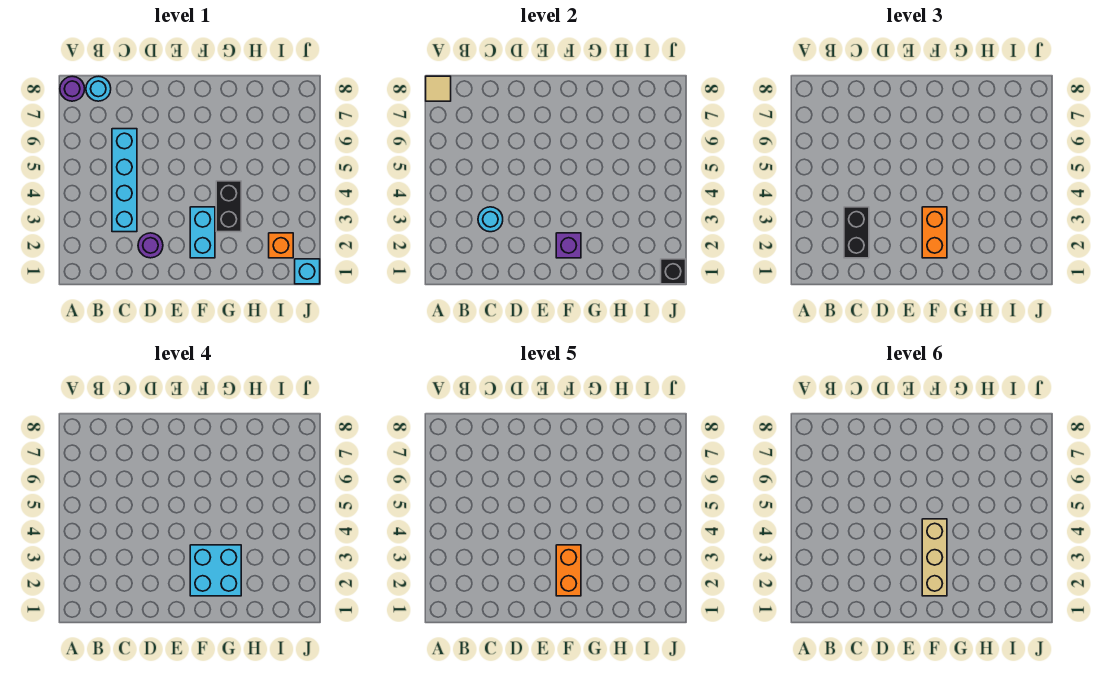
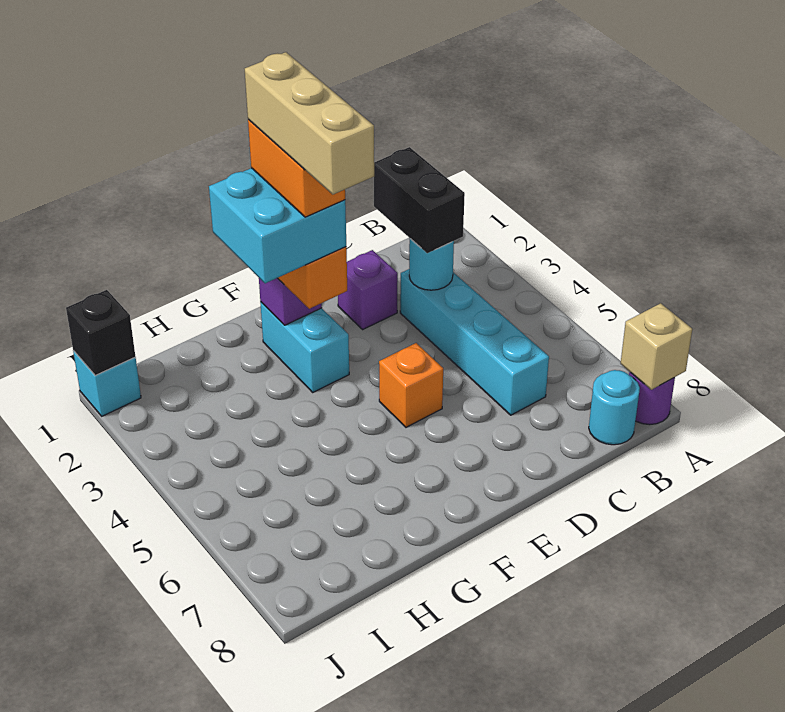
tan tile A8 level 2 -> tan brick A8 level 2
purple round brick D2 level 1 -> purple brick D2 level 1
black brick G3:G4 level 1 -> none
orange brick I2 level 1 -> orange brick E5 level 1

